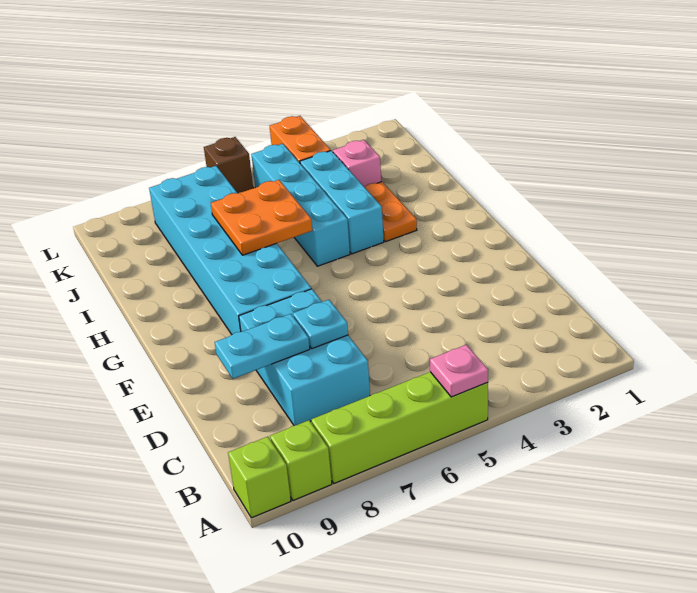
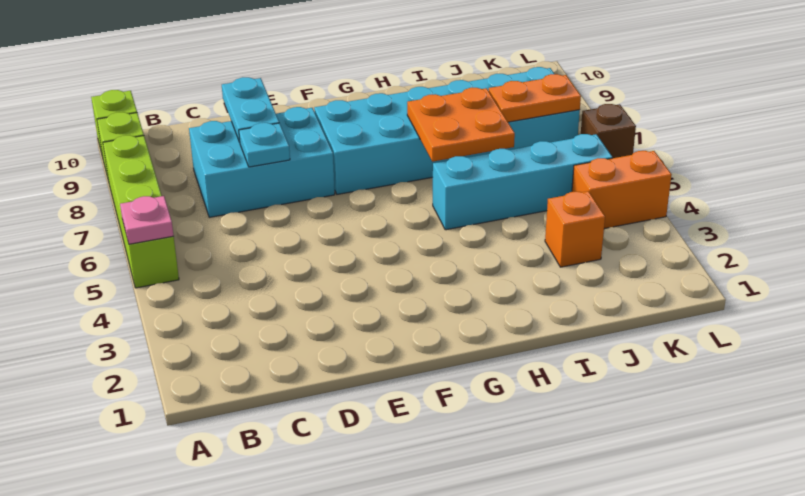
orange plate H3:I3 level 1 -> orange plate J7:K7 level 2
cyan brick H4:J4 level 1 -> none
pink brick J3 level 1 -> orange brick J3 level 1

